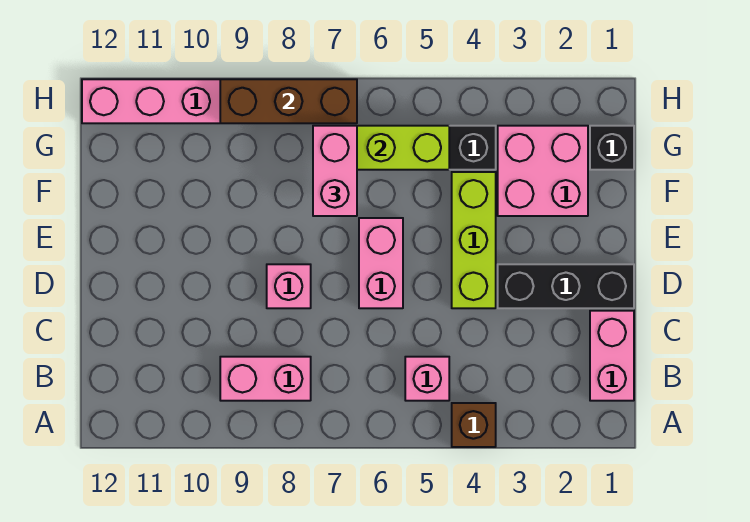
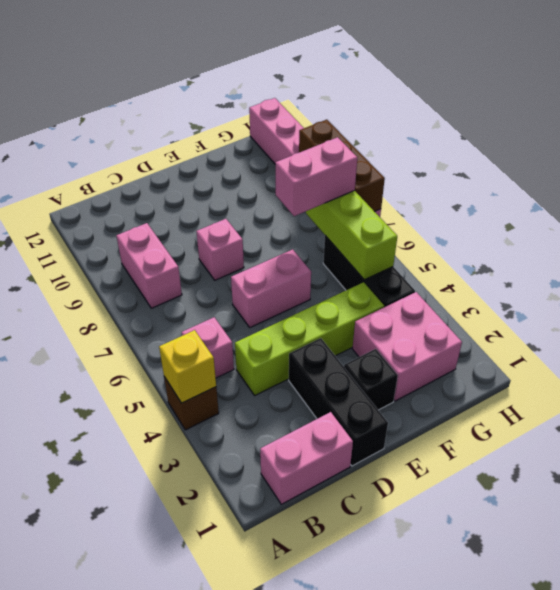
none -> yellow brick A4 level 2
lime brick D4:F4 level 1 -> lime brick C4:F4 level 1
black brick G1 level 1 -> black brick E2 level 1

